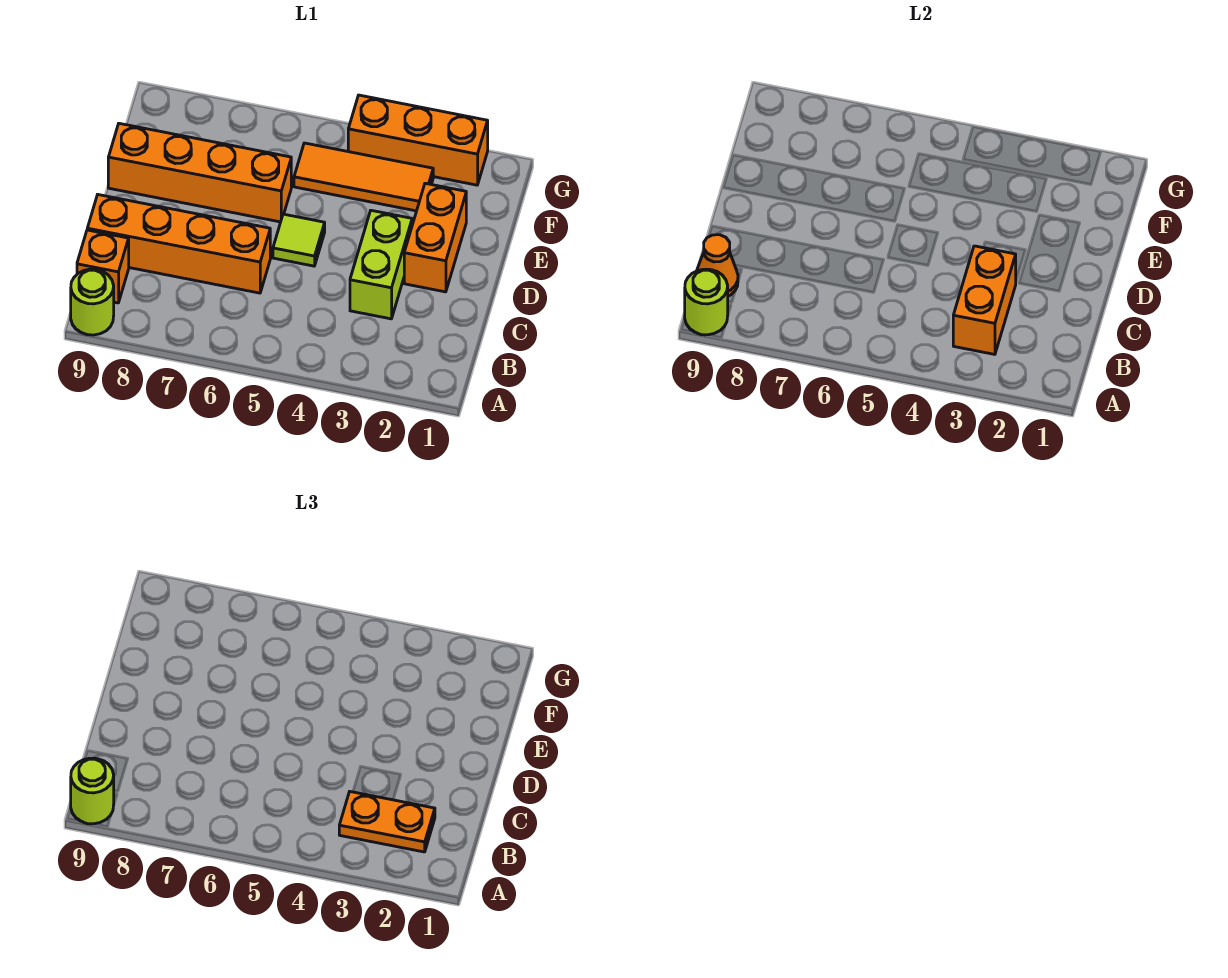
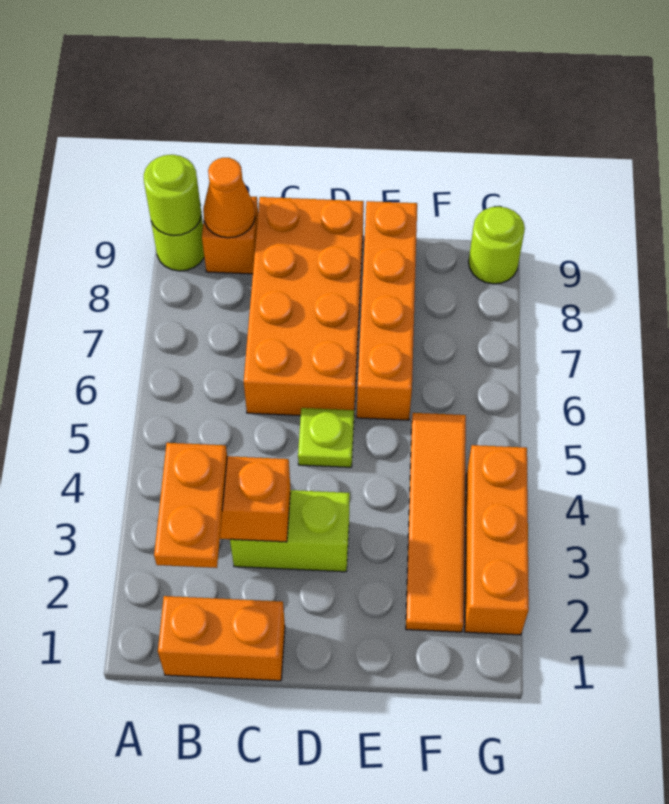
lime round brick A9 level 3 -> lime round brick G9 level 1
orange brick C6:C9 level 1 -> orange brick C6:D9 level 1
orange brick D2:E2 level 1 -> orange brick B1:C1 level 1
lime tile D5 level 1 -> lime plate D5 level 1
orange tile F3:F5 level 1 -> orange tile F2:F5 level 1

